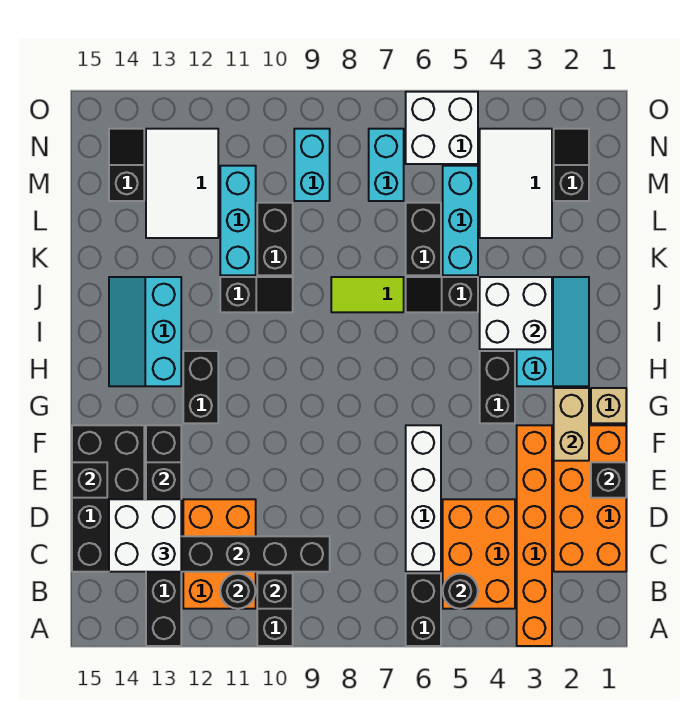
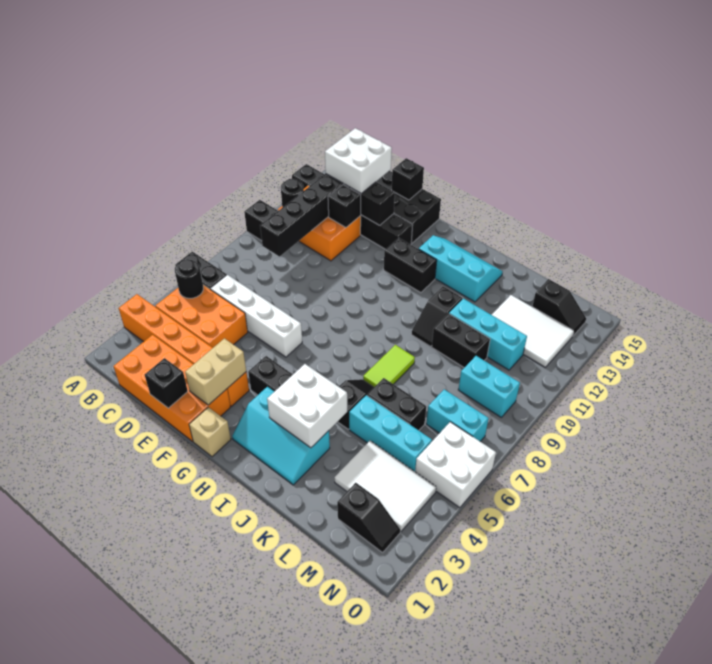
black brick B10 level 2 -> black brick D12 level 2
tan brick F2:G2 level 2 -> tan brick F2:F3 level 2

